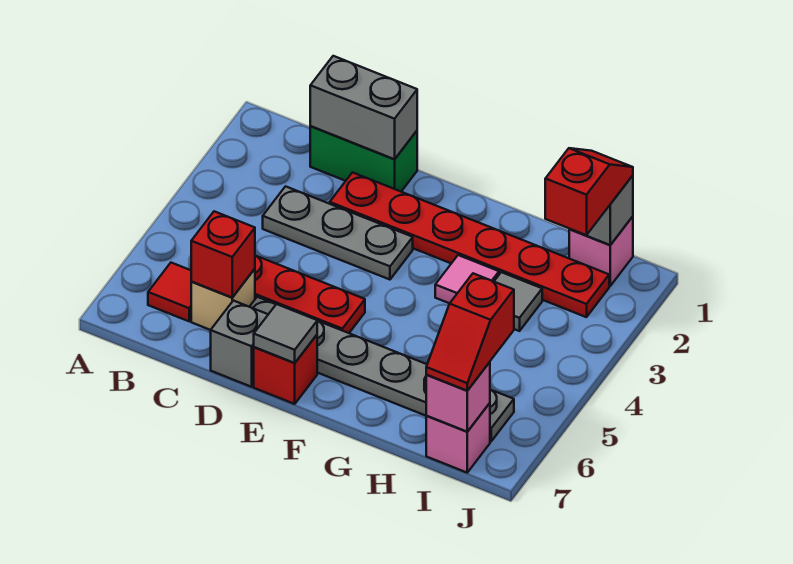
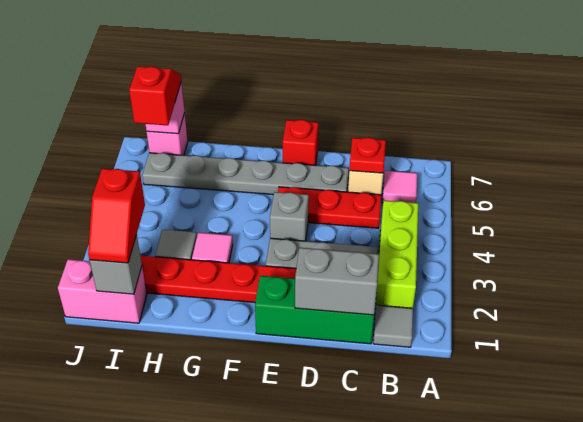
none -> lime brick B2:B4 level 1
red tile B6 level 1 -> pink tile B6 level 1
green brick C1:D1 level 1 -> green brick C1:E1 level 1
red brick C6 level 2 -> red plate C6 level 2
grey brick D7 level 1 -> grey brick E4 level 1
grey tile E7 level 2 -> grey tile B1 level 1
pink brick I1 level 1 -> pink brick I1:J1 level 1

